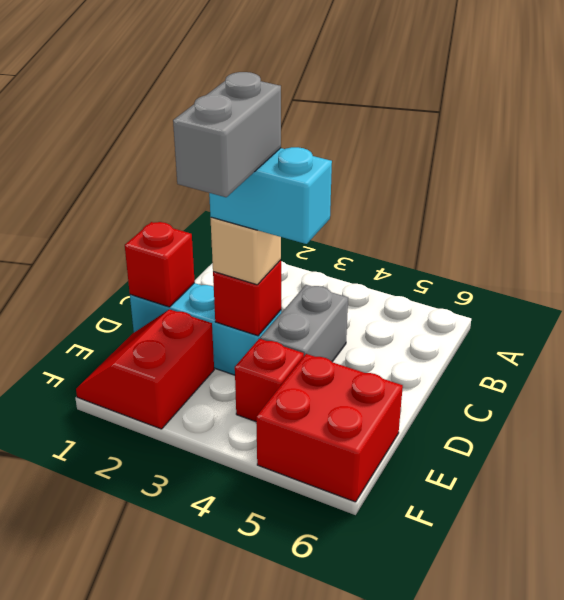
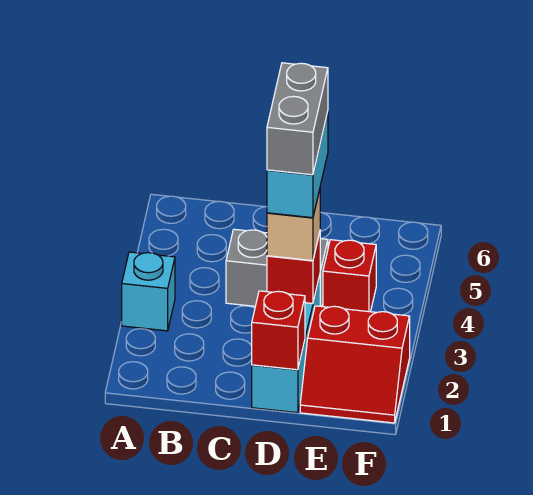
none -> cyan brick A3 level 1
grey brick D3:E3 level 5 -> grey brick D3:D4 level 5
red brick E5:F6 level 1 -> none

